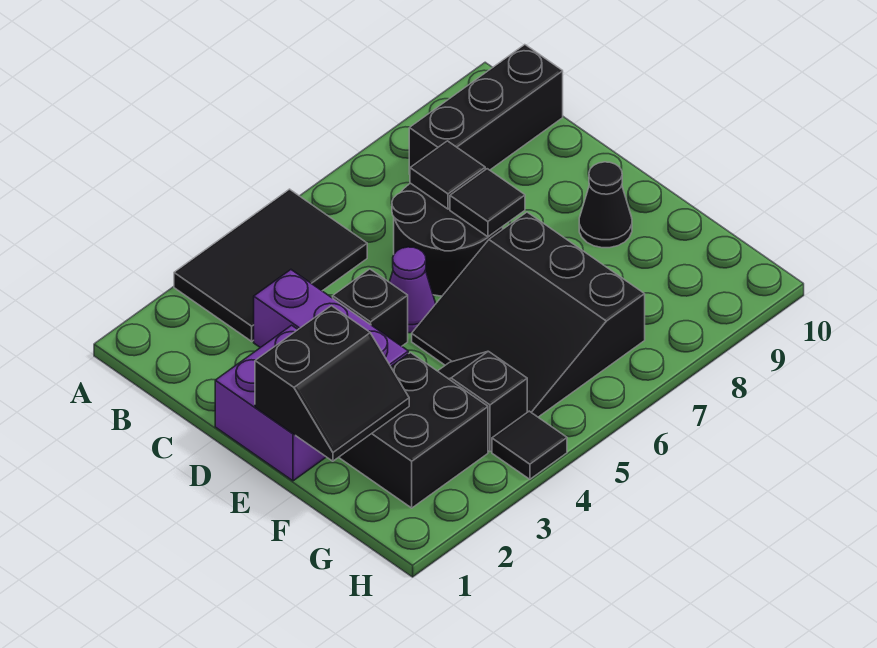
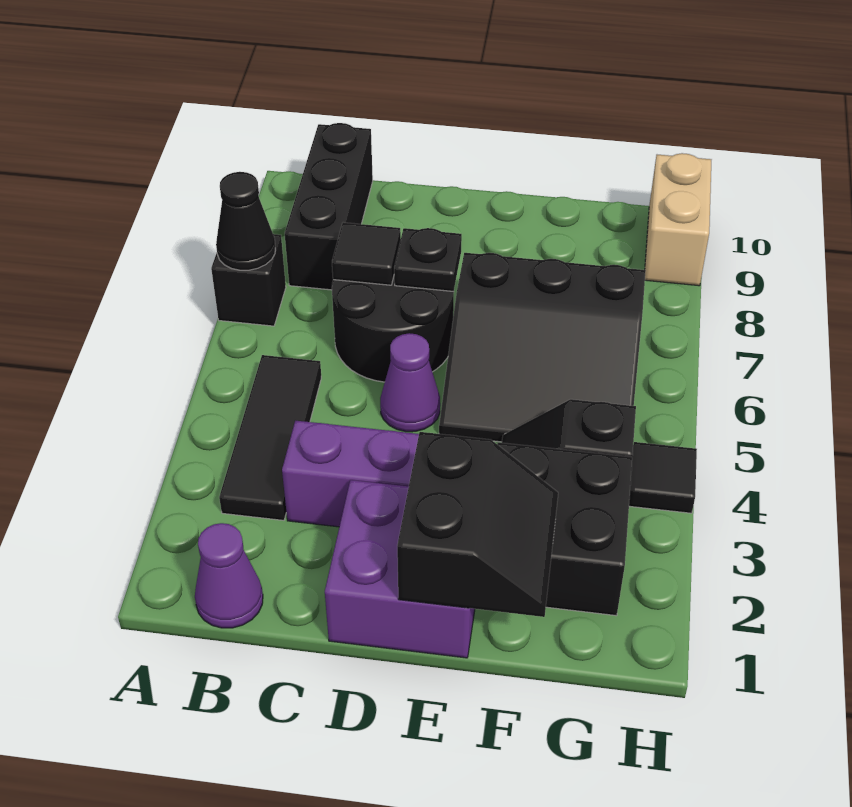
black tile A3:B5 level 1 -> black tile B3:B5 level 1
none -> purple cone B1 level 1
black brick D4 level 1 -> black brick A7 level 1
black tile D7 level 2 -> black plate D7 level 2
black cone E9 level 1 -> black cone A7 level 2
none -> tan brick H9:H10 level 1

